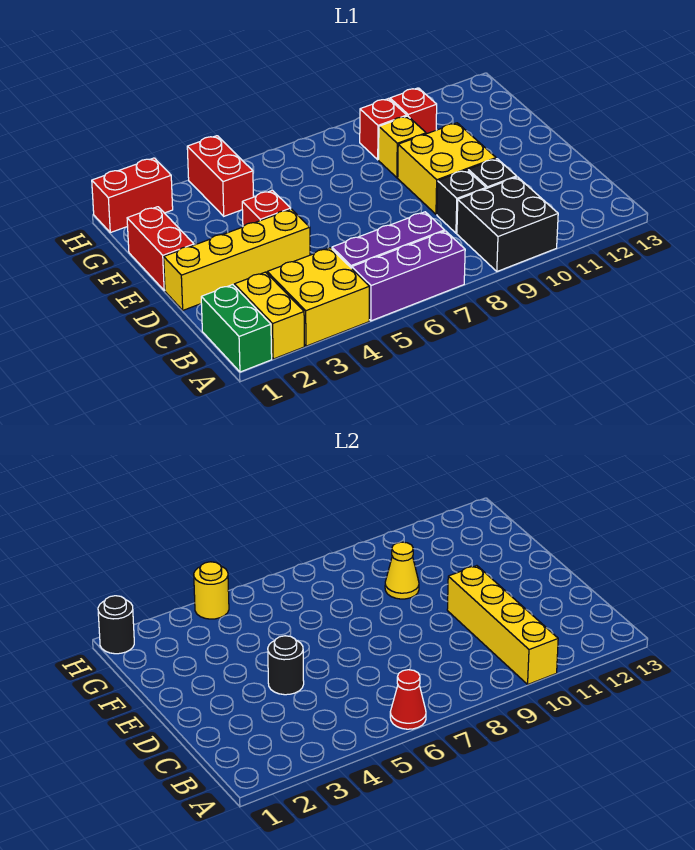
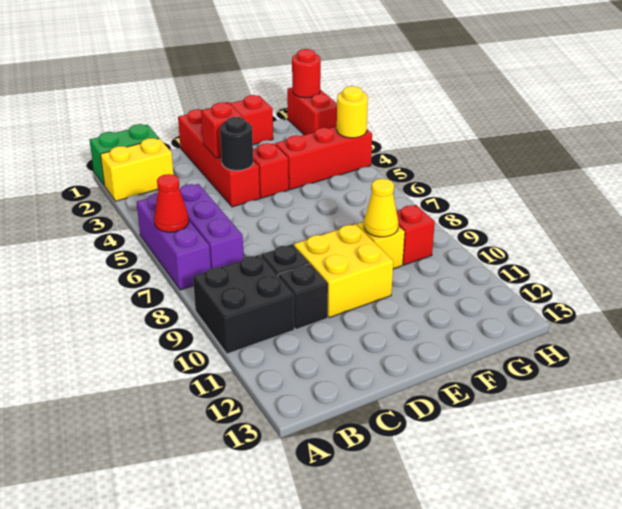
yellow brick A3:B4 level 1 -> none
yellow brick A10:D10 level 2 -> none
yellow brick D1:D4 level 1 -> red brick D1:D4 level 1
red brick G4:H4 level 1 -> red brick F4:H4 level 1
red brick G10 level 1 -> red brick D3 level 2
black round brick H1 level 2 -> red round brick H1 level 2

